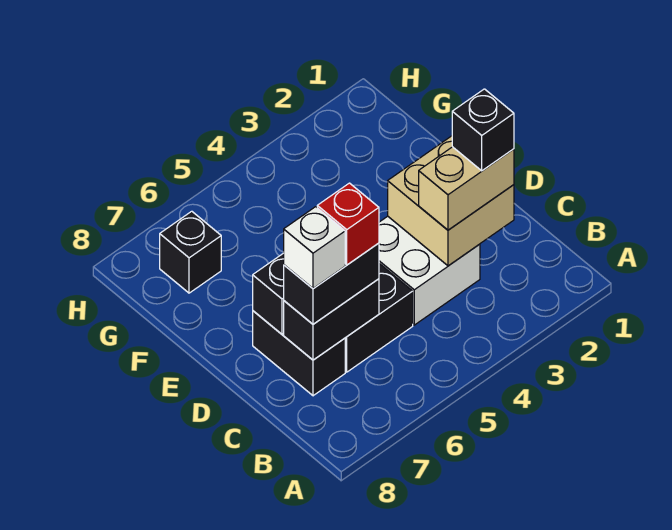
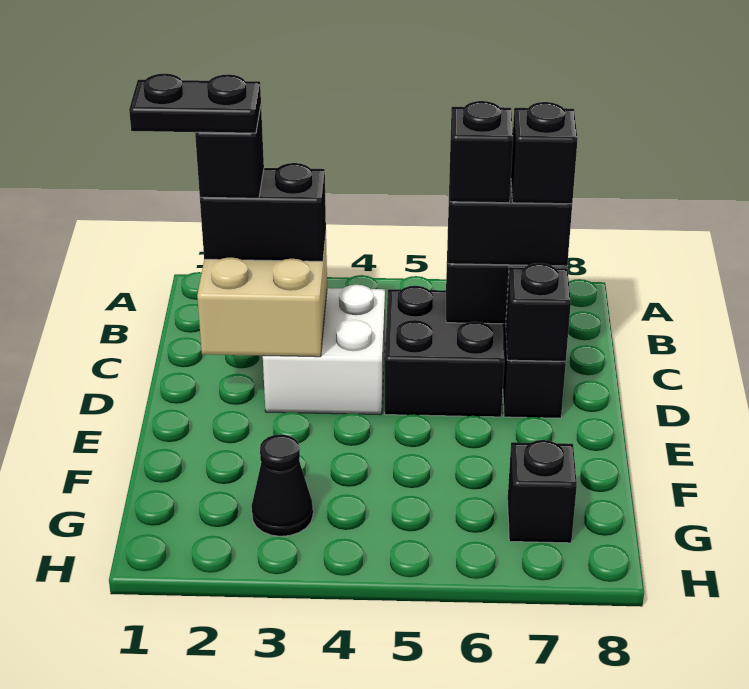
none -> black plate C1:C2 level 5
tan brick C2:C3 level 3 -> black brick C2:C3 level 3
red brick C6 level 4 -> black brick C6 level 4
white brick C7 level 4 -> black brick C7 level 4
none -> black cone G3 level 1

